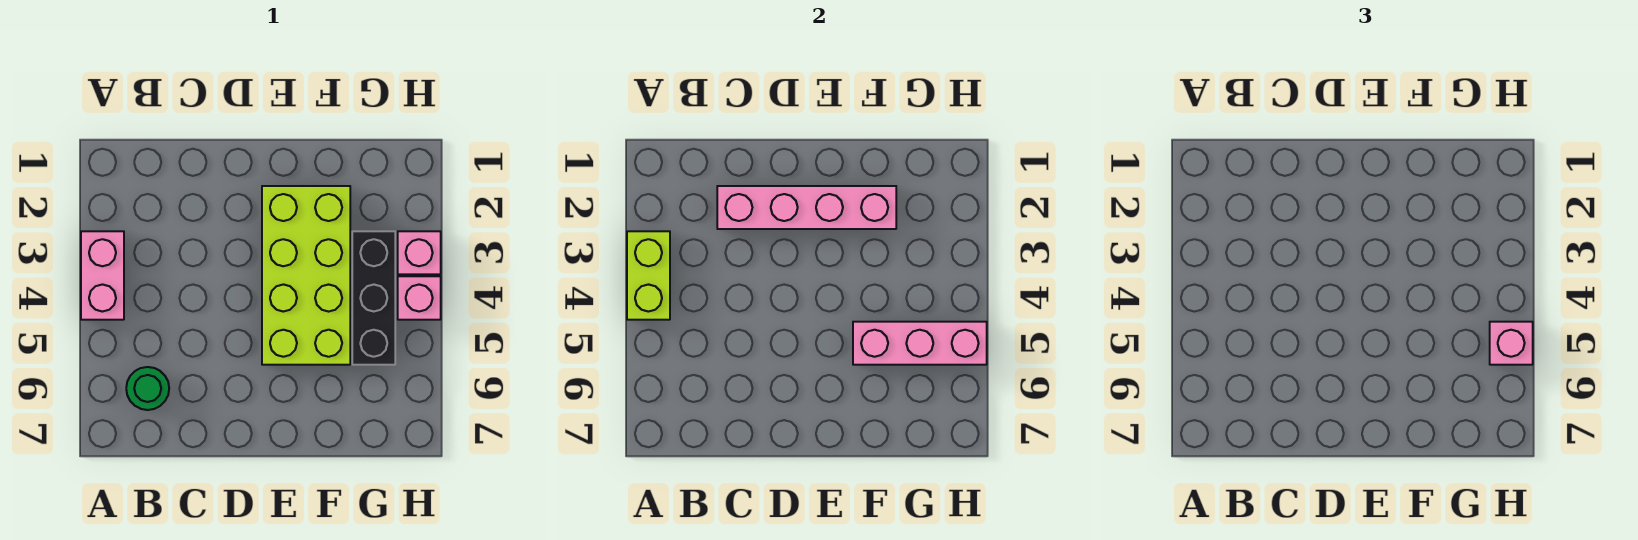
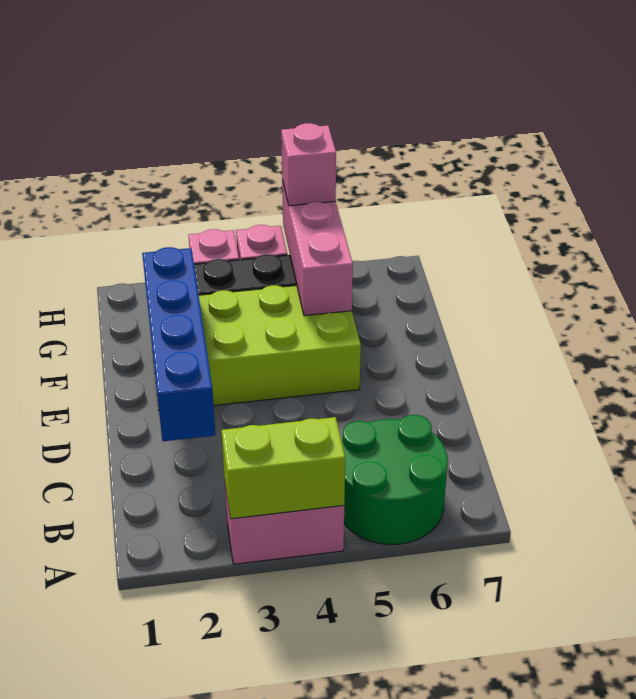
green round brick B6 level 1 -> green round brick A5:B6 level 1
pink brick C2:F2 level 2 -> blue brick C2:F2 level 2

